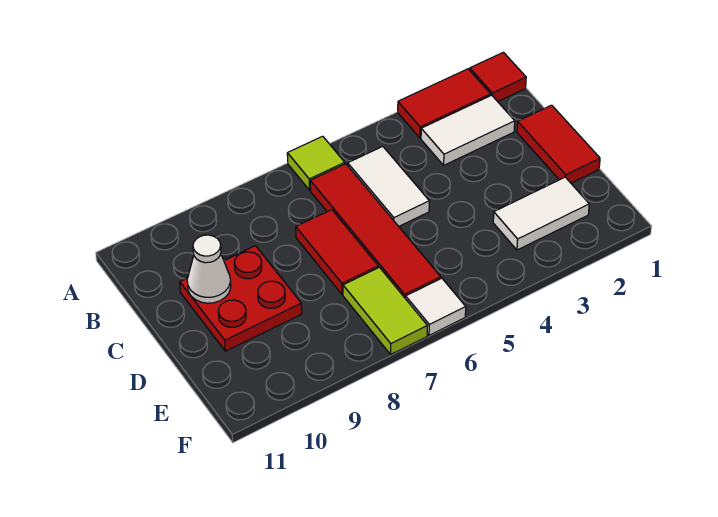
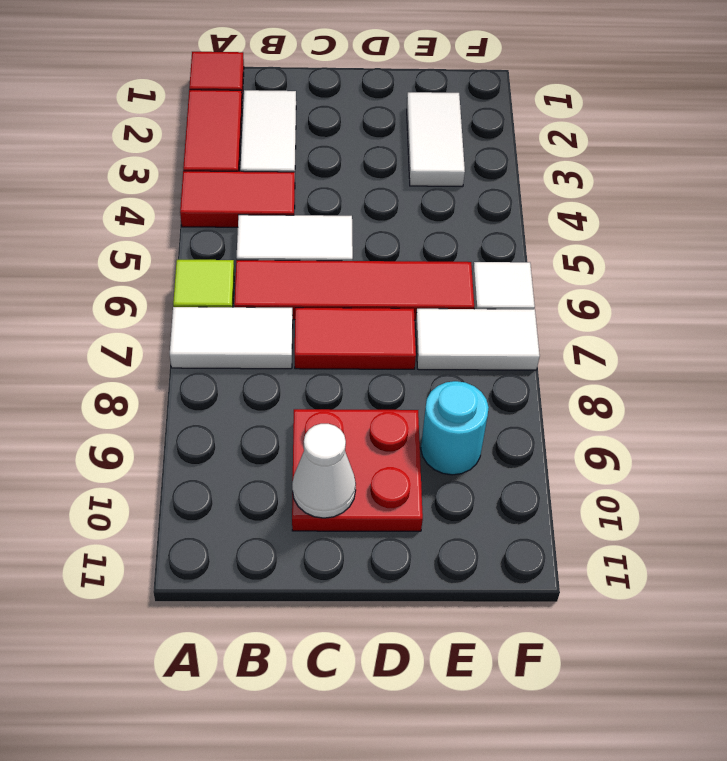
none -> white tile A7:B7 level 1
red tile C1:D1 level 1 -> red tile A4:B4 level 1
lime tile E7:F7 level 1 -> white tile E7:F7 level 1
none -> cyan round brick E9 level 1

